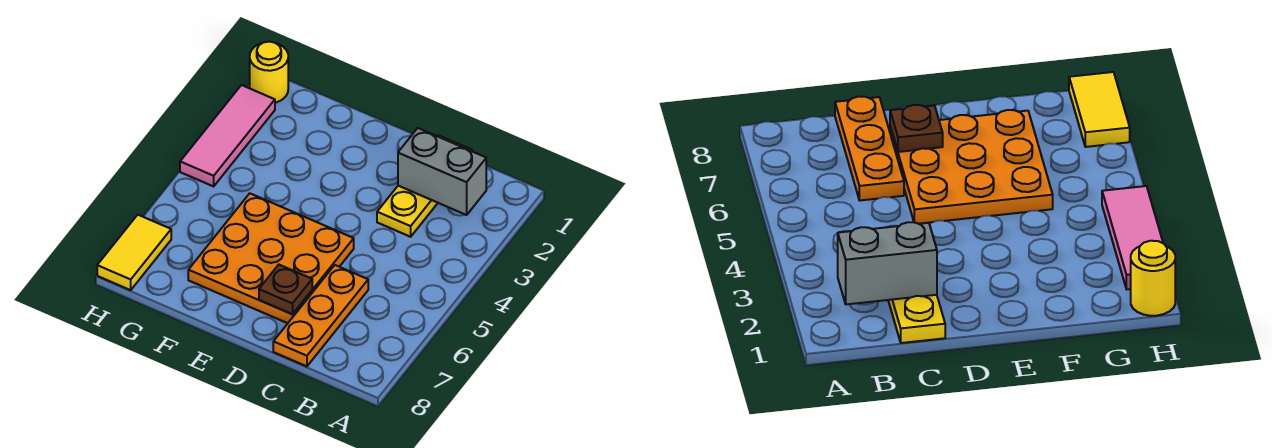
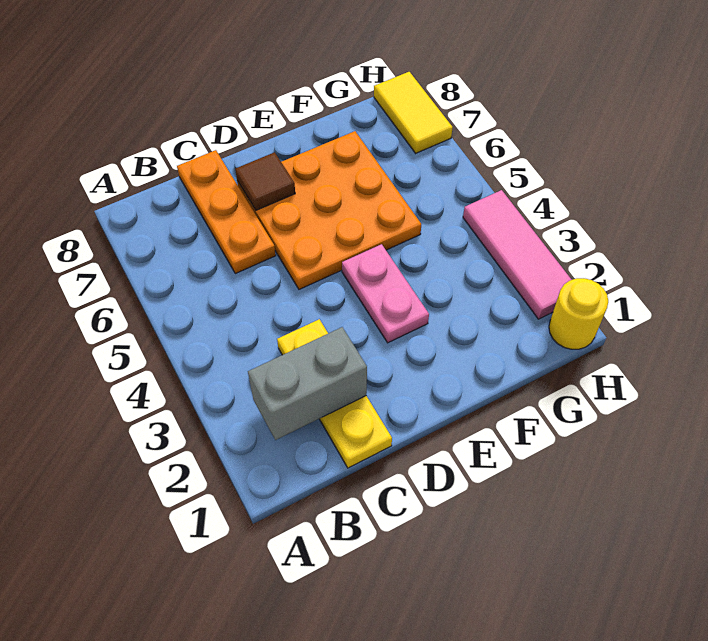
brown plate D7 level 2 -> brown tile D7 level 2
none -> pink plate E3:E4 level 1

